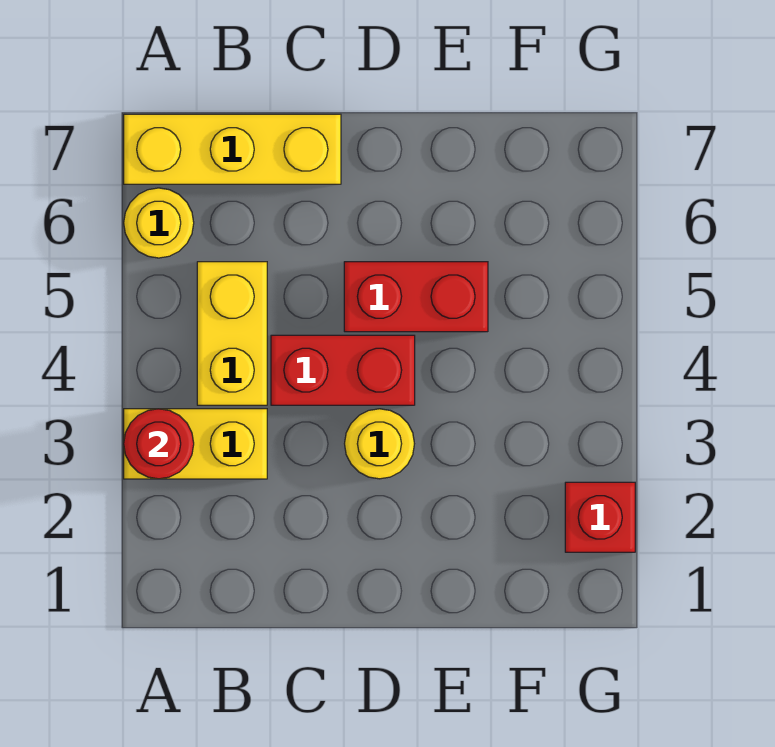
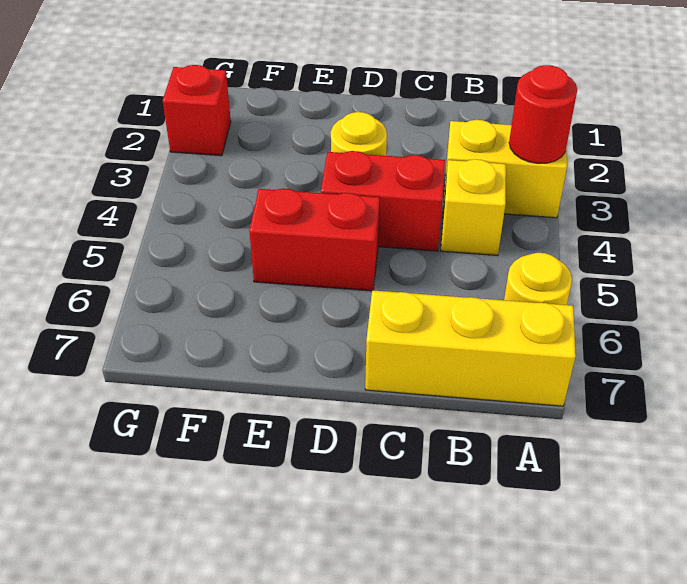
yellow brick B4:B5 level 1 -> yellow brick B4 level 1

